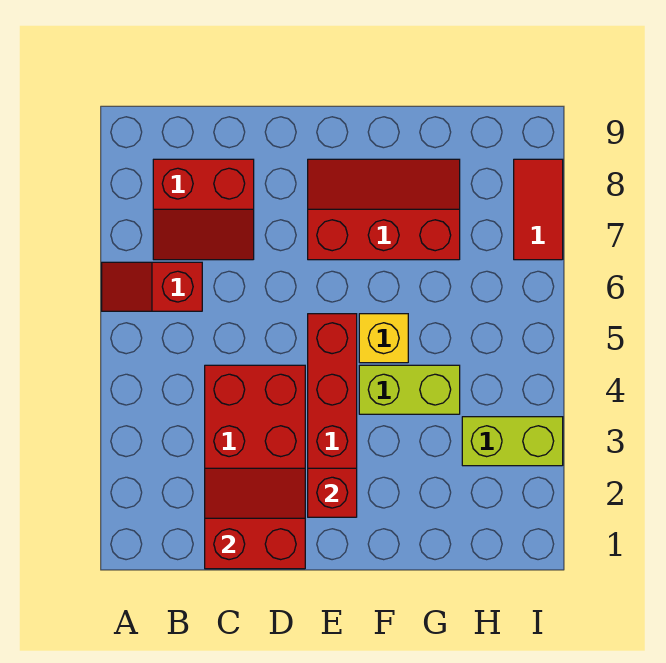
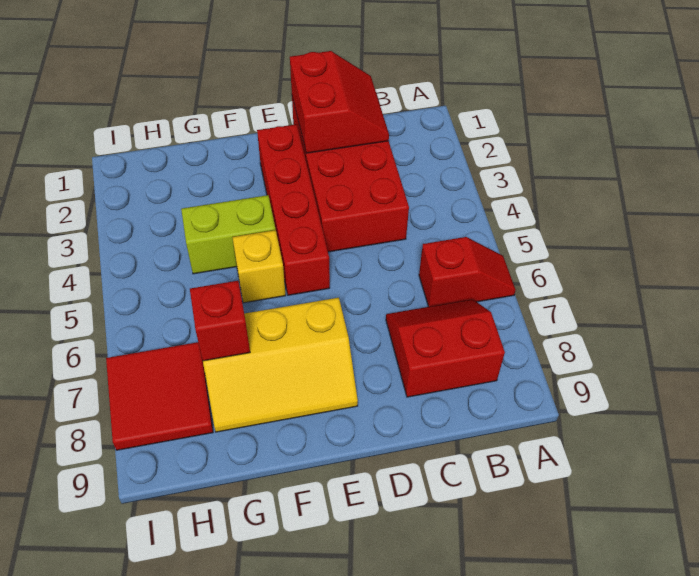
red slope C1:D2 level 2 top 1 -> red slope C1:D2 level 2 top D
red brick E2 level 2 -> red brick G7 level 2
red slope E7:G8 level 1 top 7 -> yellow slope E7:G8 level 1 top 7
lime brick H3:I3 level 1 -> none
red tile I7:I8 level 1 -> red tile H7:I8 level 1

